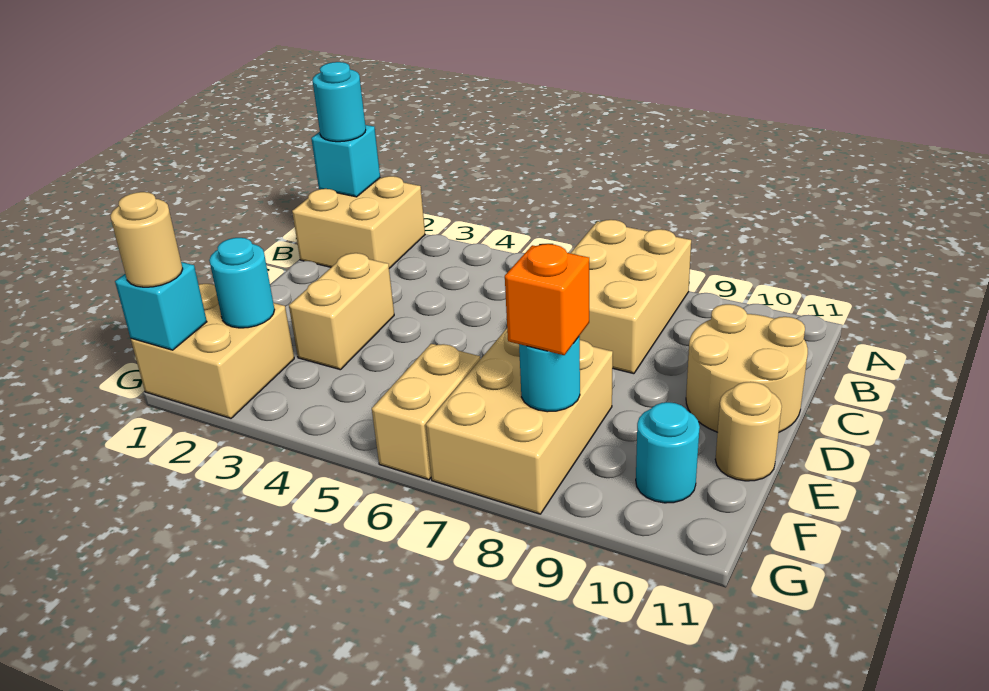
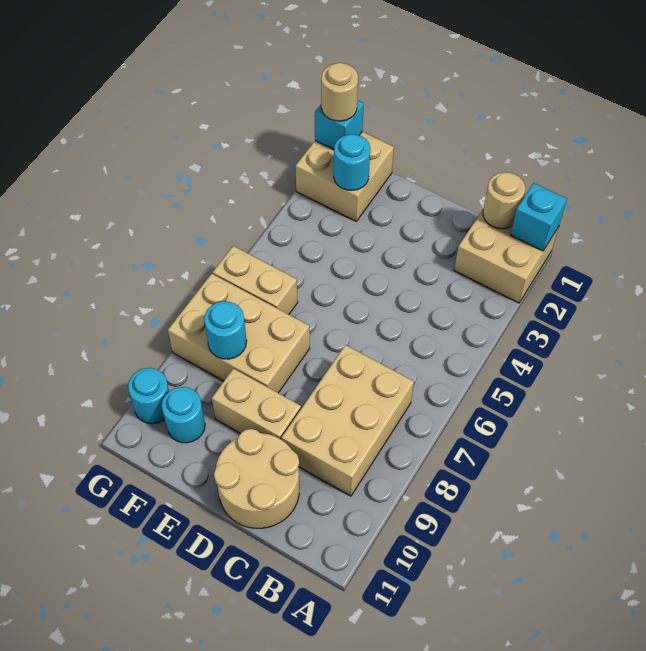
cyan round brick A1 level 3 -> cyan round brick G10 level 1
tan brick A7:C8 level 1 -> tan brick B7:C9 level 1
tan brick D3:E3 level 1 -> tan brick D9:E9 level 1
tan round brick E11 level 1 -> tan round brick B1 level 2
orange brick F8 level 3 -> none

